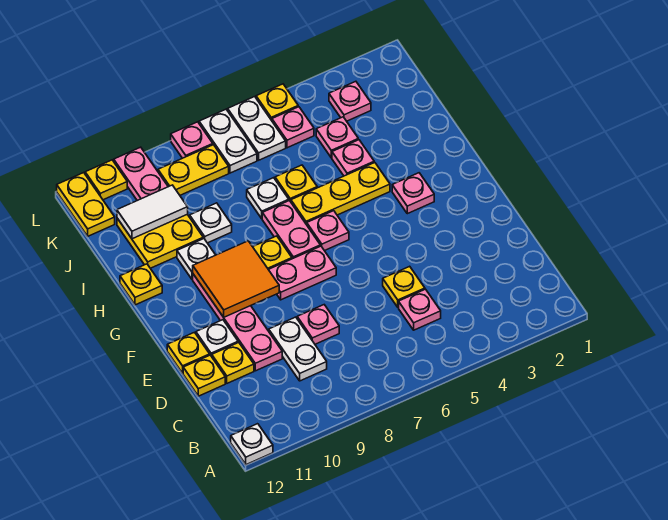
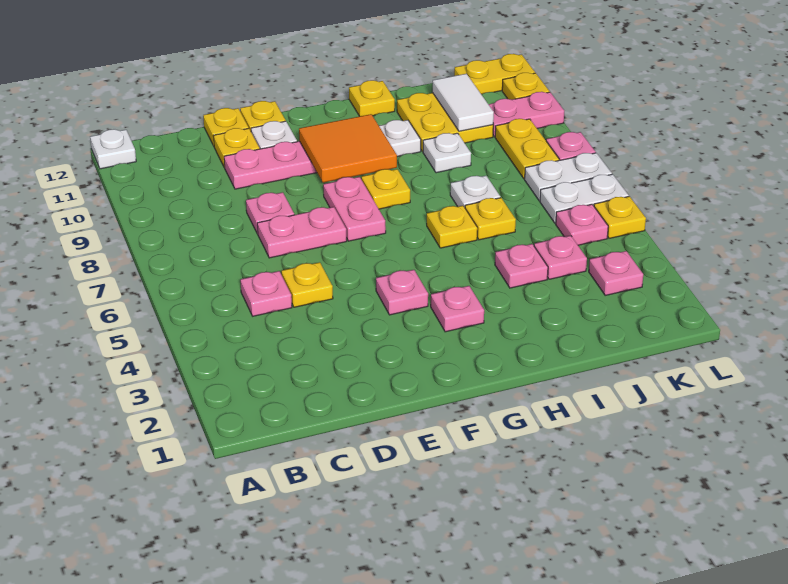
white plate C9:D9 level 1 -> none
pink plate G6 level 1 -> pink plate F4 level 1
pink plate G7:H7 level 1 -> pink plate D7:E7 level 1
yellow plate H4:H6 level 1 -> yellow plate H6 level 1

